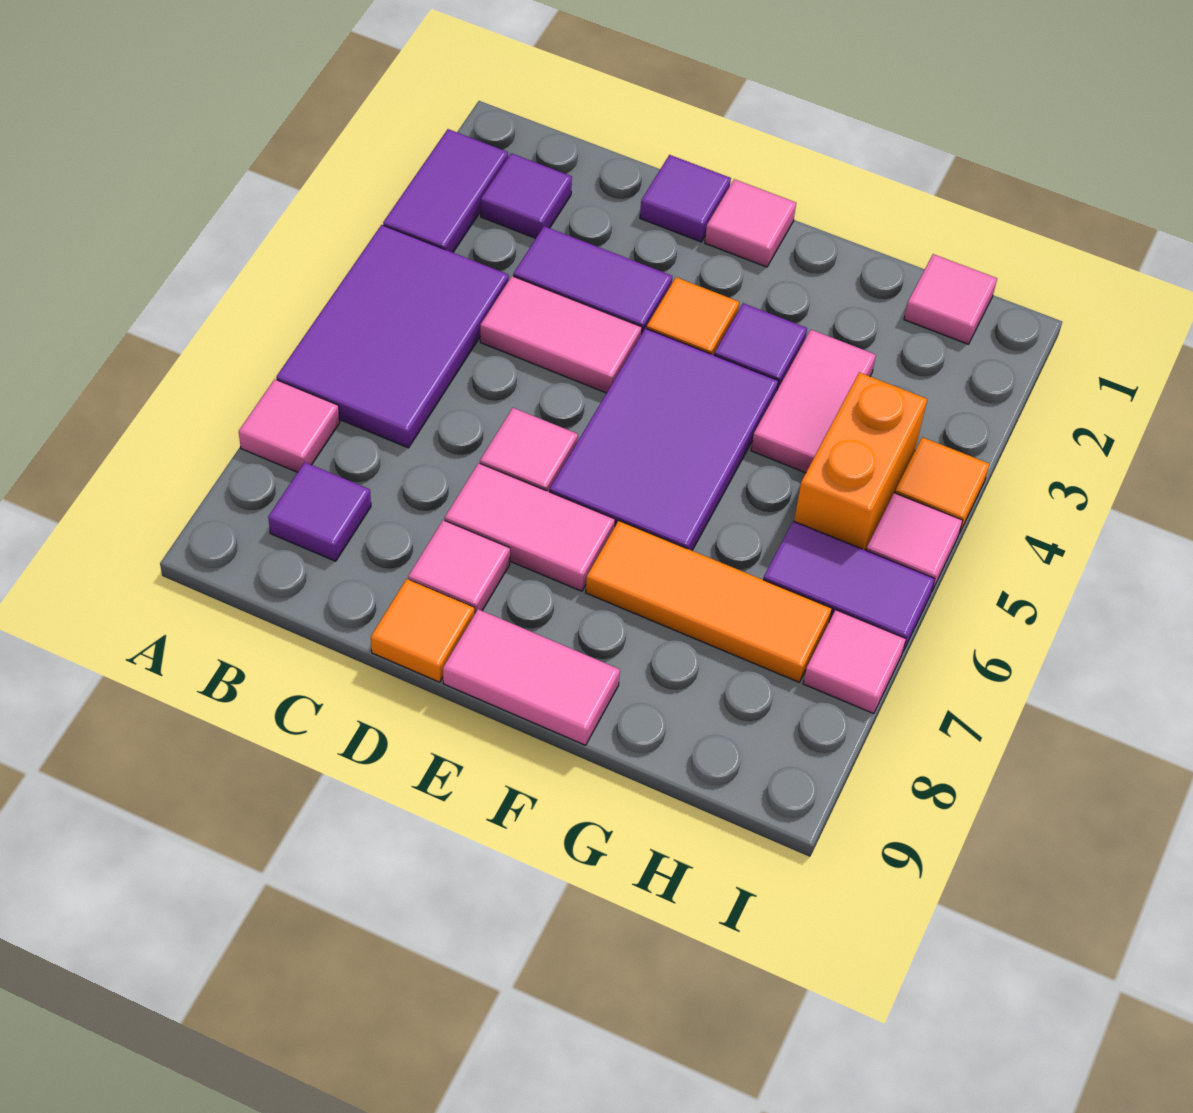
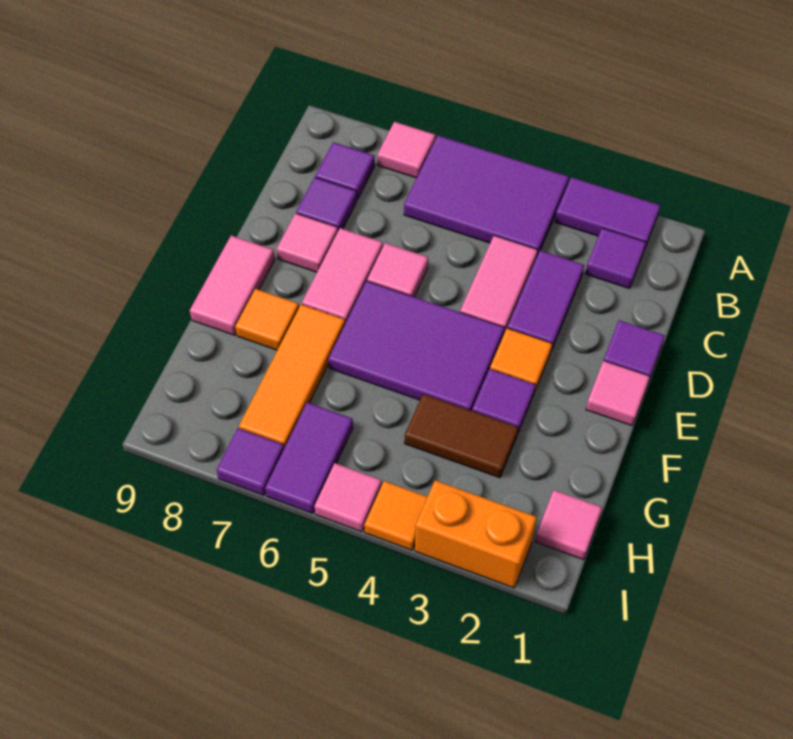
none -> purple tile C8 level 1
orange tile D9 level 1 -> orange tile F8 level 1
pink tile G3:G4 level 1 -> brown tile G3:G4 level 1
orange brick H4:H5 level 1 -> orange brick I2:I3 level 1
pink tile I7 level 1 -> purple tile I7 level 1

